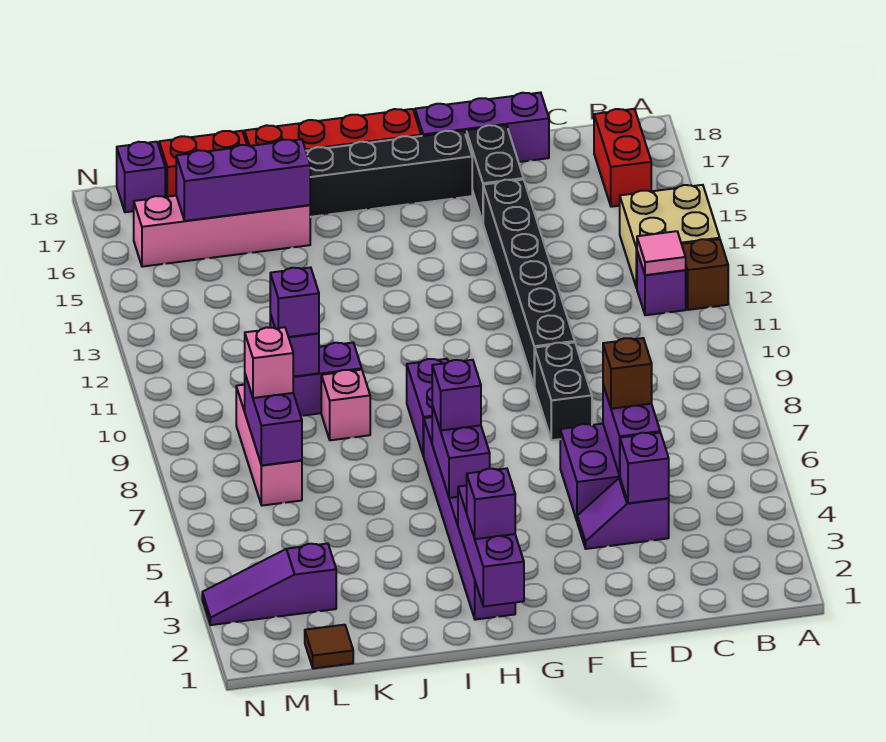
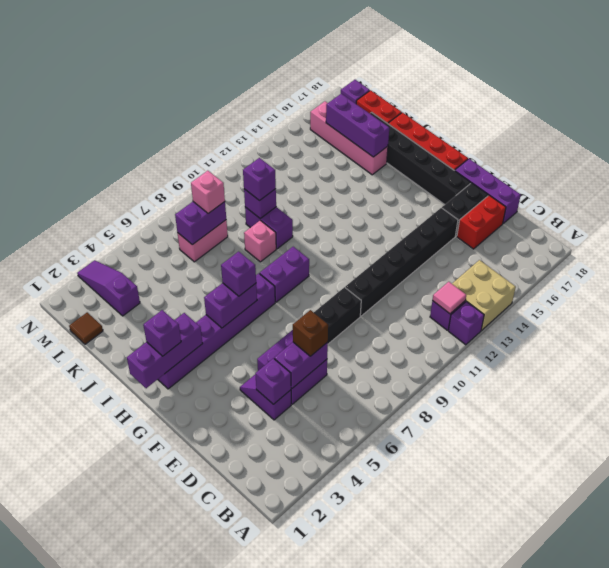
brown brick A12 level 1 -> purple brick A12 level 1
red brick B16:B17 level 1 -> red brick D16:D17 level 1
pink brick L7:L9 level 1 -> pink brick L7:L8 level 1

